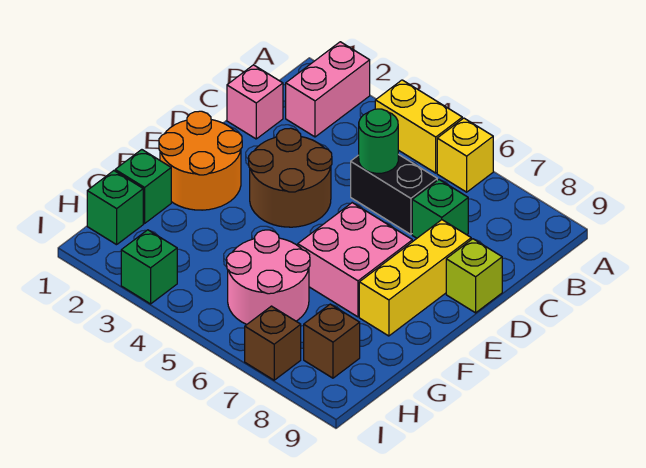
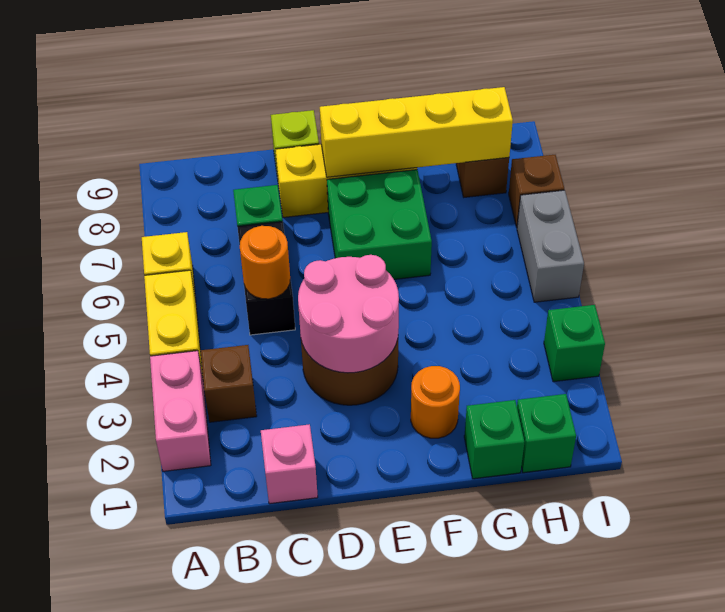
pink brick A2:B2 level 1 -> pink brick A2:A3 level 1
none -> brown brick B3 level 1
green round brick C5 level 2 -> orange round brick C5 level 2
orange round brick E1:F2 level 1 -> orange round brick F2 level 1
pink brick E6:F7 level 1 -> green brick E6:F7 level 1
none -> yellow brick E8:H8 level 2
pink round brick G5:H6 level 1 -> pink round brick D3:E4 level 2
none -> grey brick I5:I6 level 1

